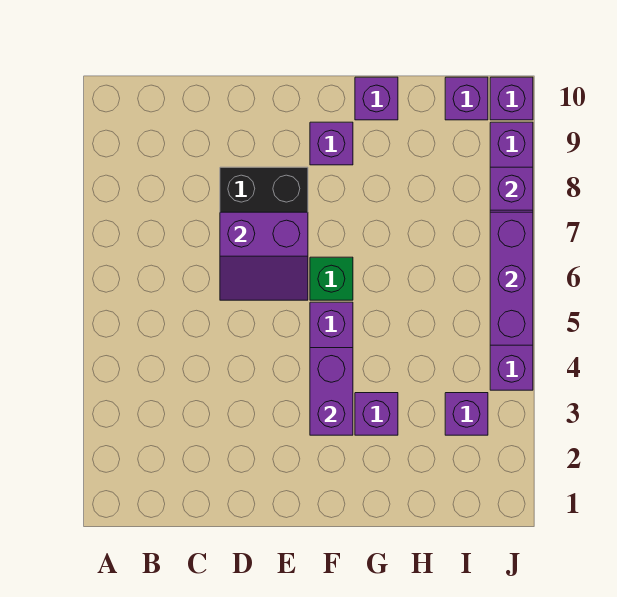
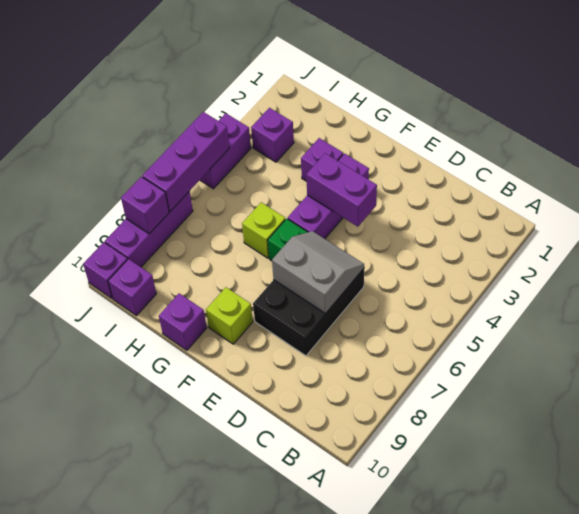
purple slope D6:E7 level 2 top 7 -> grey slope D6:E7 level 2 top 7
purple brick F3:F4 level 2 -> purple brick E4:F4 level 2
purple brick F9 level 1 -> lime brick F9 level 1
none -> lime brick G6 level 1

